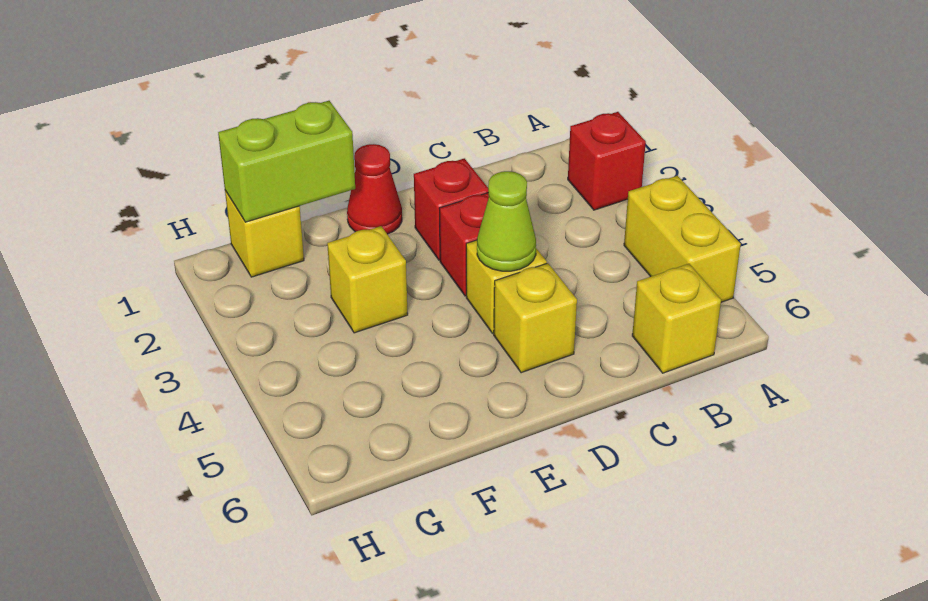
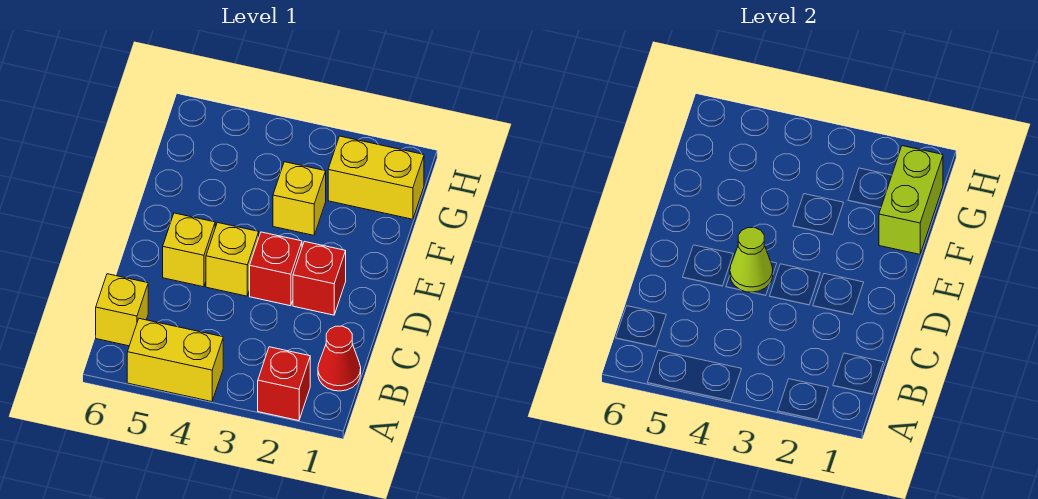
red cone E1 level 1 -> red cone B1 level 1
yellow brick G1 level 1 -> yellow brick G1:G2 level 1

